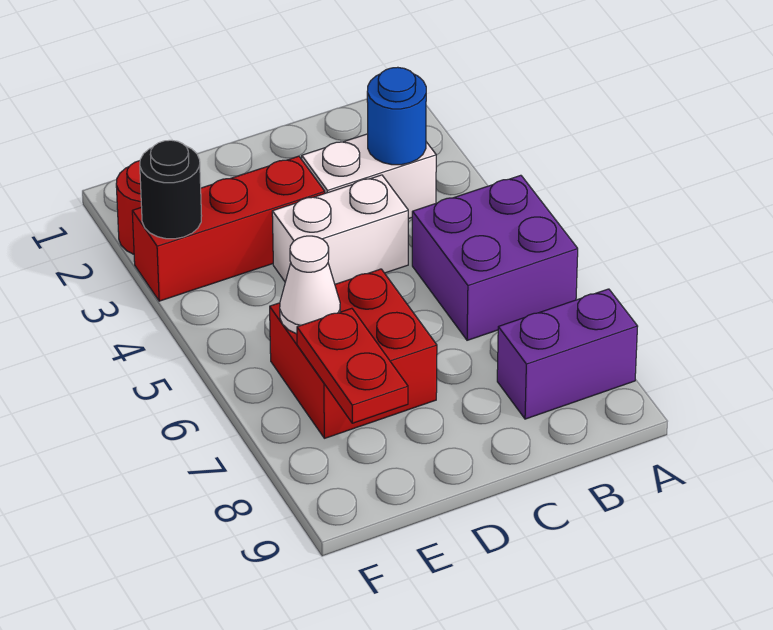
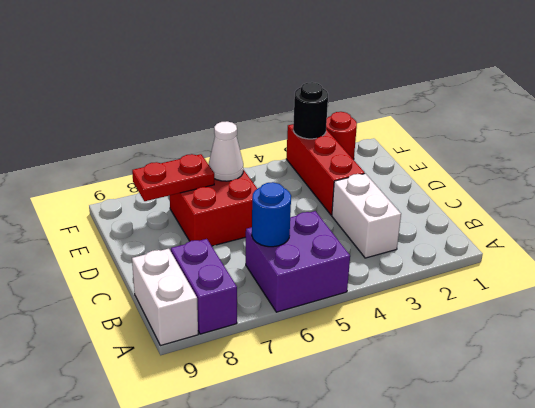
blue round brick B3 level 2 -> blue round brick B6 level 2
white brick C4:D4 level 1 -> white brick A9:B9 level 1

